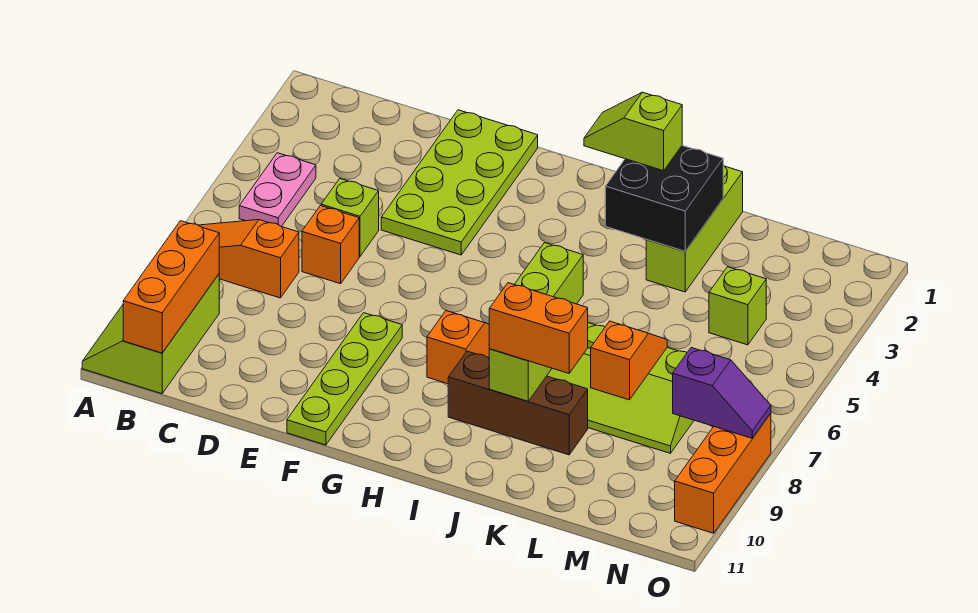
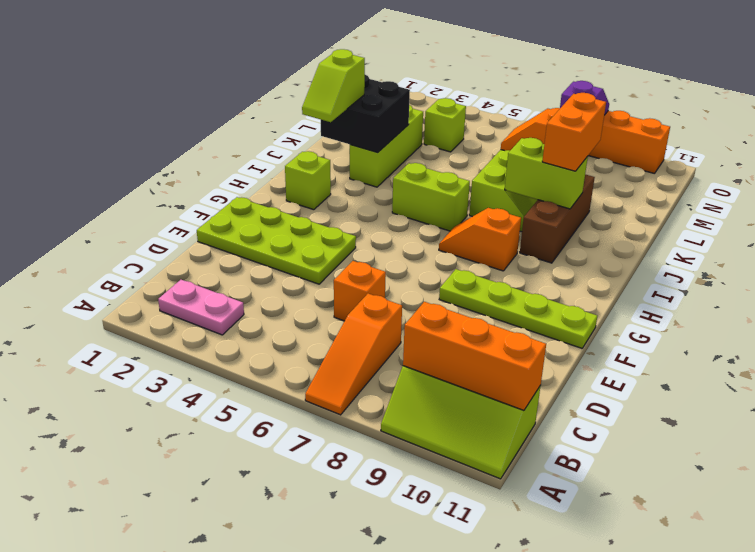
pink plate B4:B5 level 1 -> pink plate B2:B3 level 1
lime brick D5 level 1 -> lime brick H2 level 1
lime brick K1:K3 level 1 -> lime brick J3:L3 level 1

